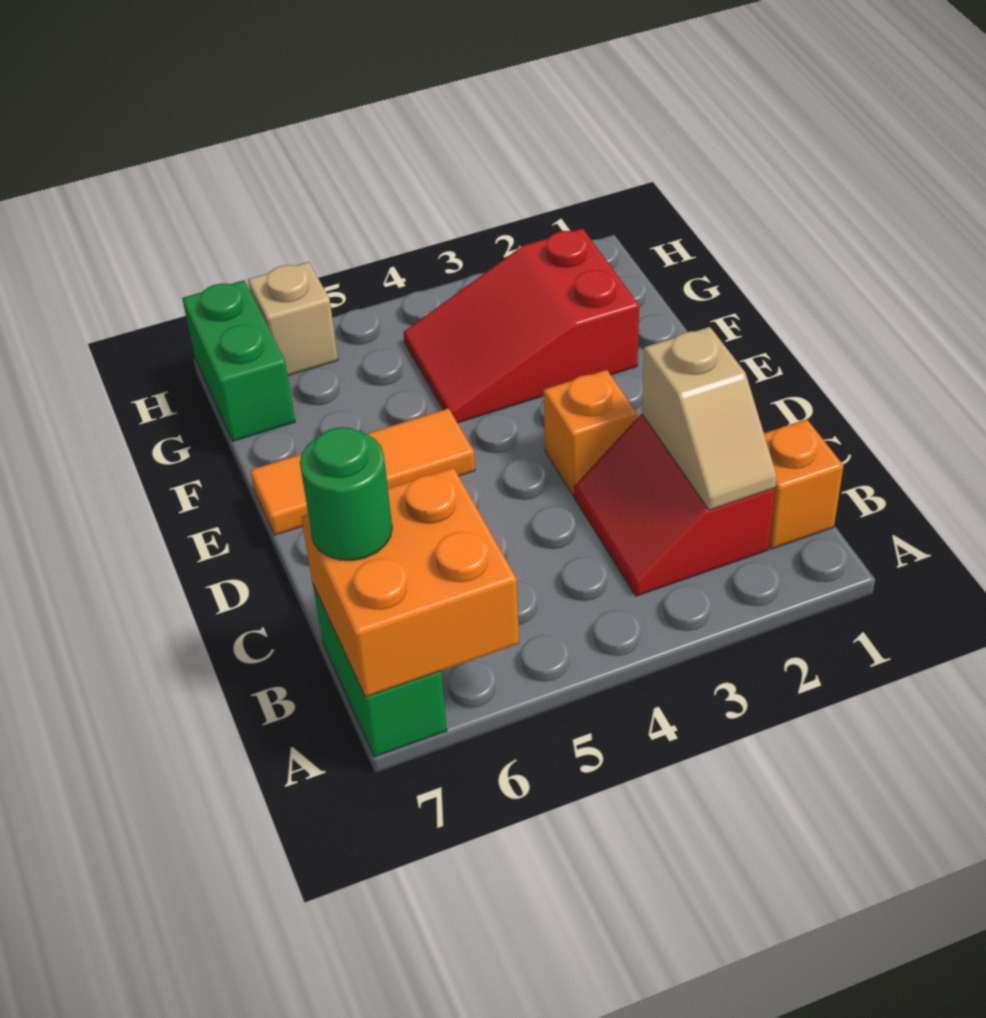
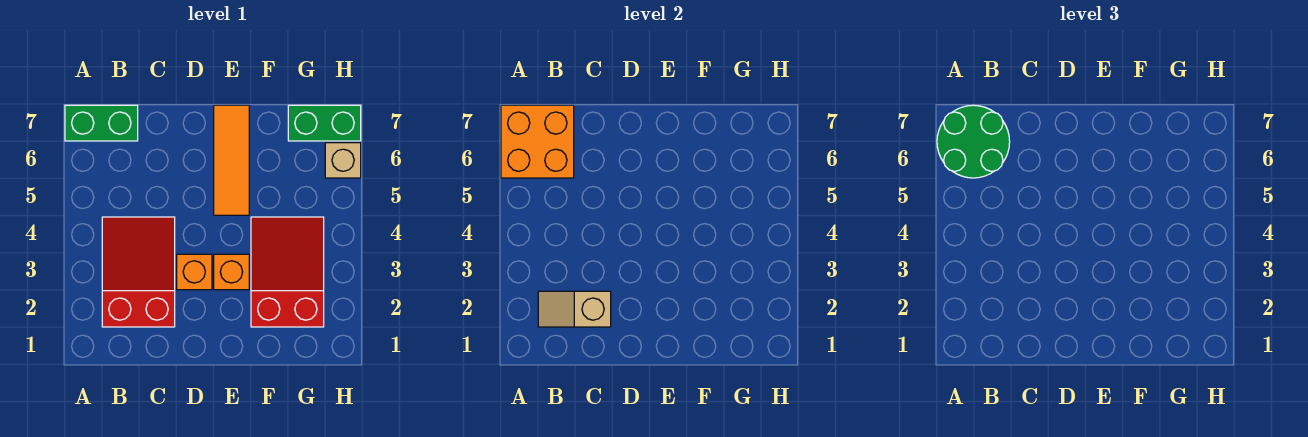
orange brick B1 level 1 -> orange brick E3 level 1
red slope B2:C3 level 1 top 2 -> red slope B2:C4 level 1 top 2
green round brick B7 level 3 -> green round brick A6:B7 level 3

